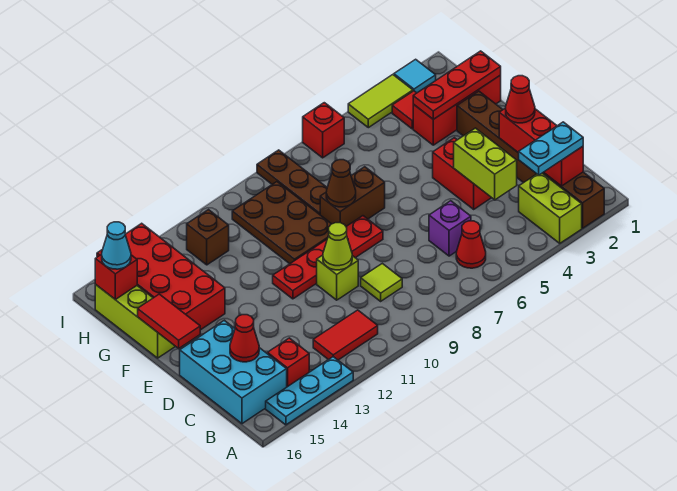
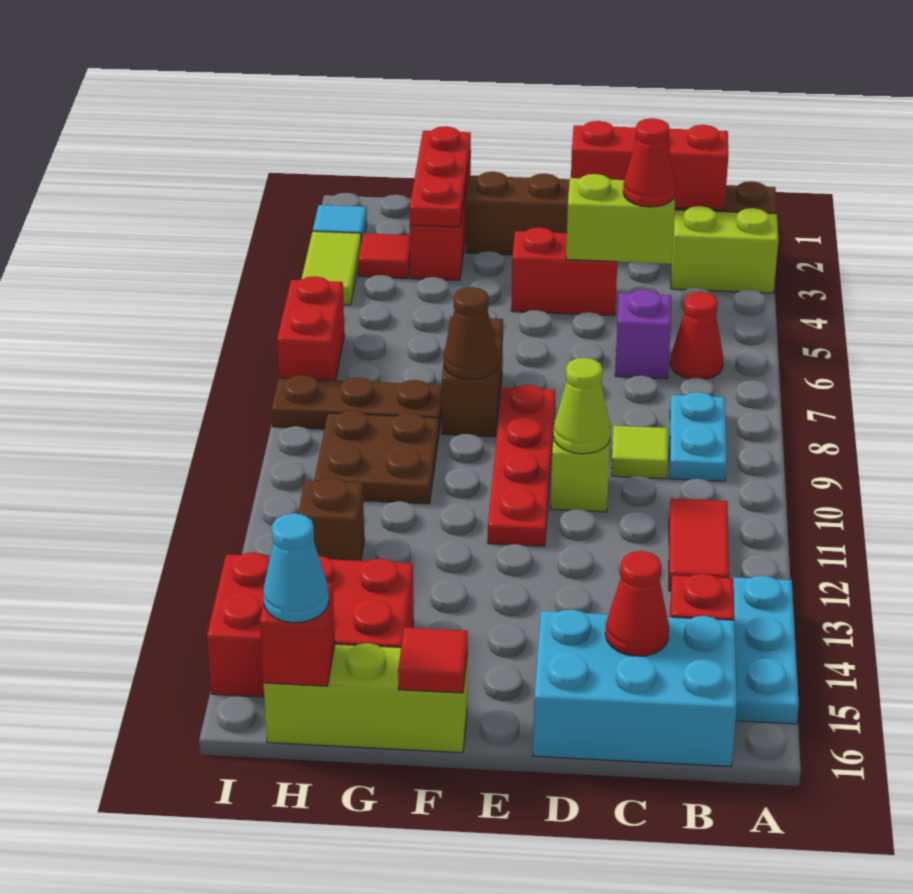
cyan plate B2:B3 level 3 -> cyan plate B8:B9 level 1
red cone D2 level 3 -> red cone C4 level 3
red tile E16:F16 level 2 -> red tile F16 level 2
brown plate F9:H10 level 1 -> brown plate G9:H10 level 1
red brick F14:I15 level 1 -> red brick G14:I15 level 1
red brick I6 level 1 -> red brick I6:I7 level 1

